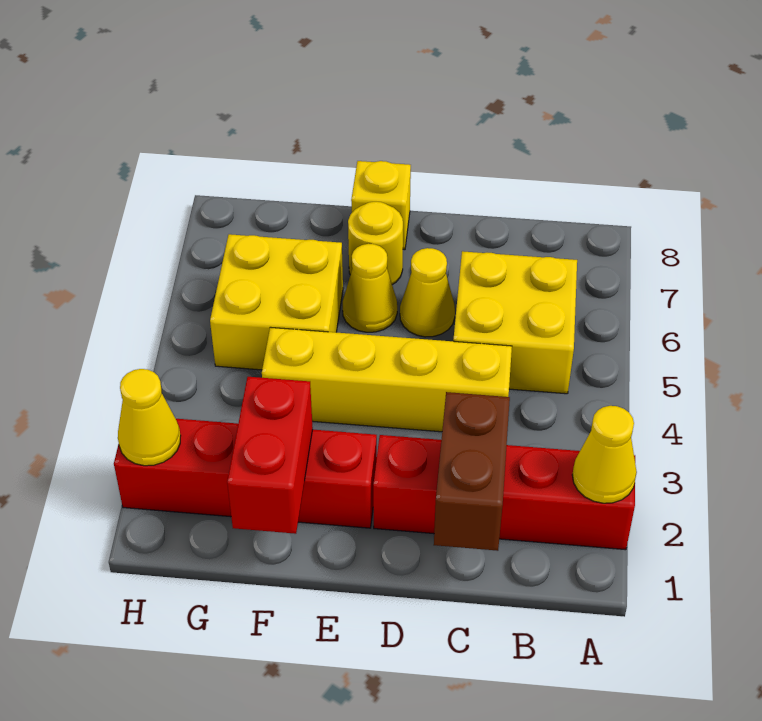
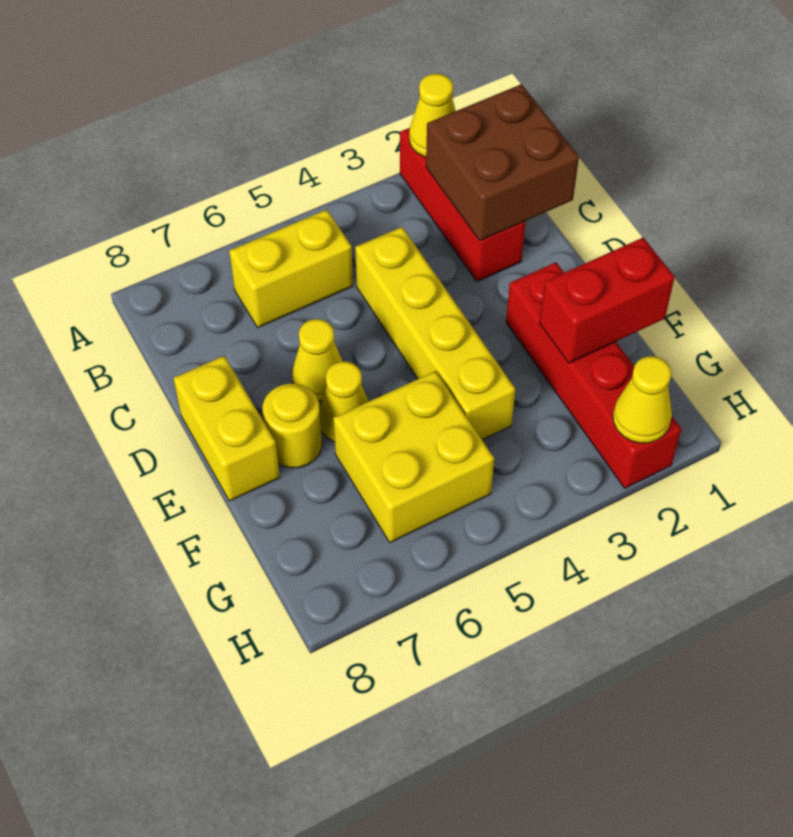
red brick A2:D2 level 1 -> red brick A2:C2 level 1
yellow brick B5:C6 level 1 -> yellow brick B5:B6 level 1
brown brick C1:C2 level 2 -> brown brick B1:C2 level 2
yellow brick E8 level 1 -> yellow brick D8:E8 level 1

